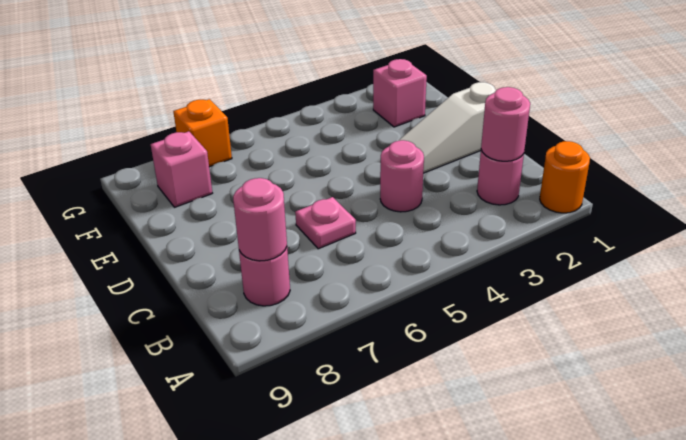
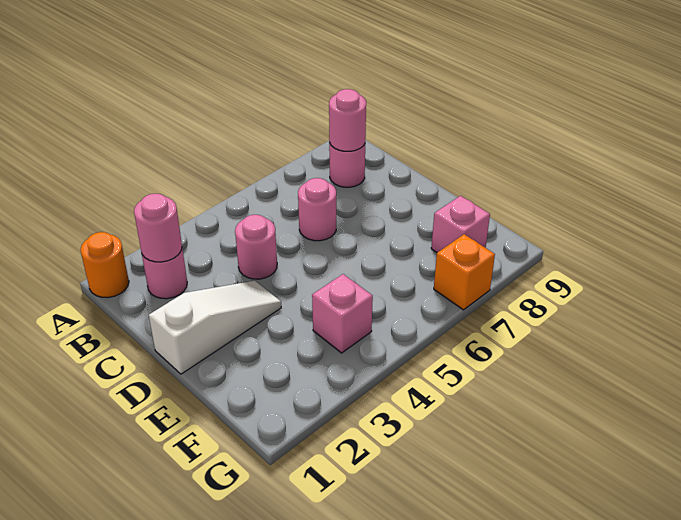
pink plate C6 level 1 -> pink round brick C6 level 1
pink brick F2 level 1 -> pink brick F4 level 1

